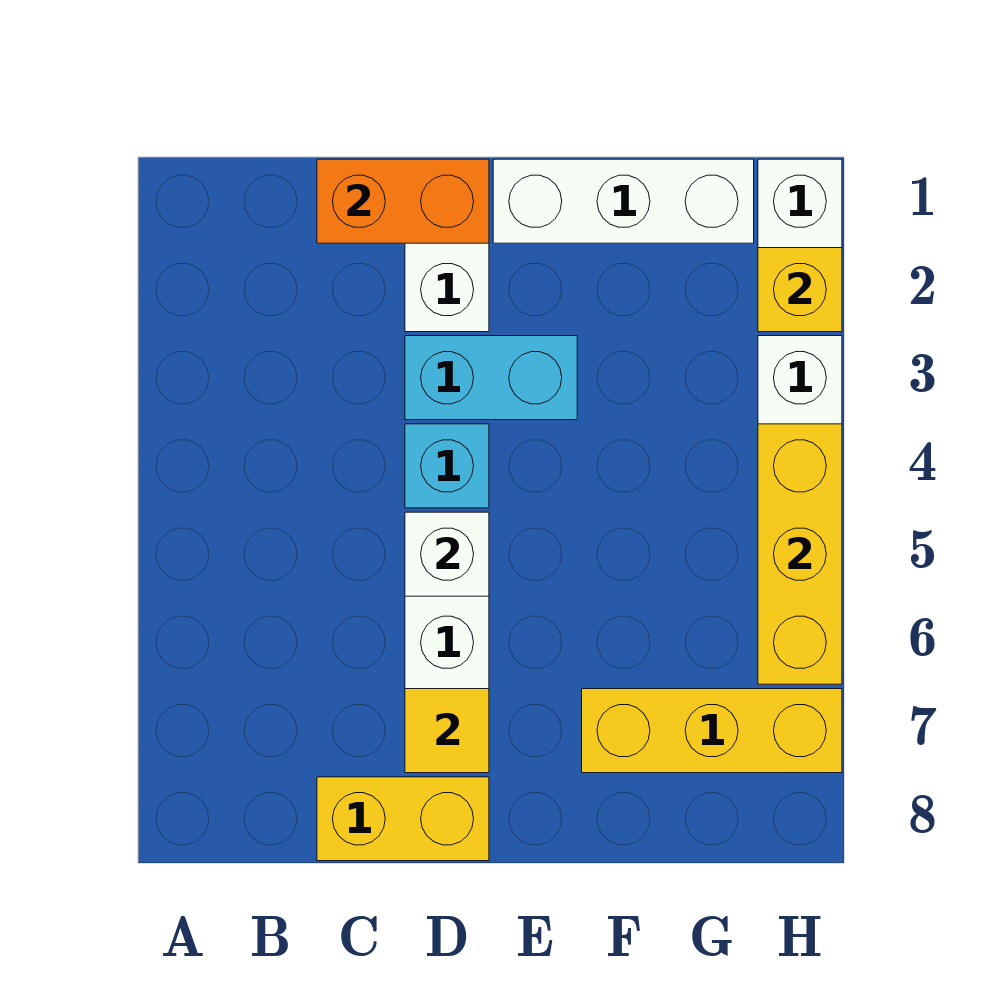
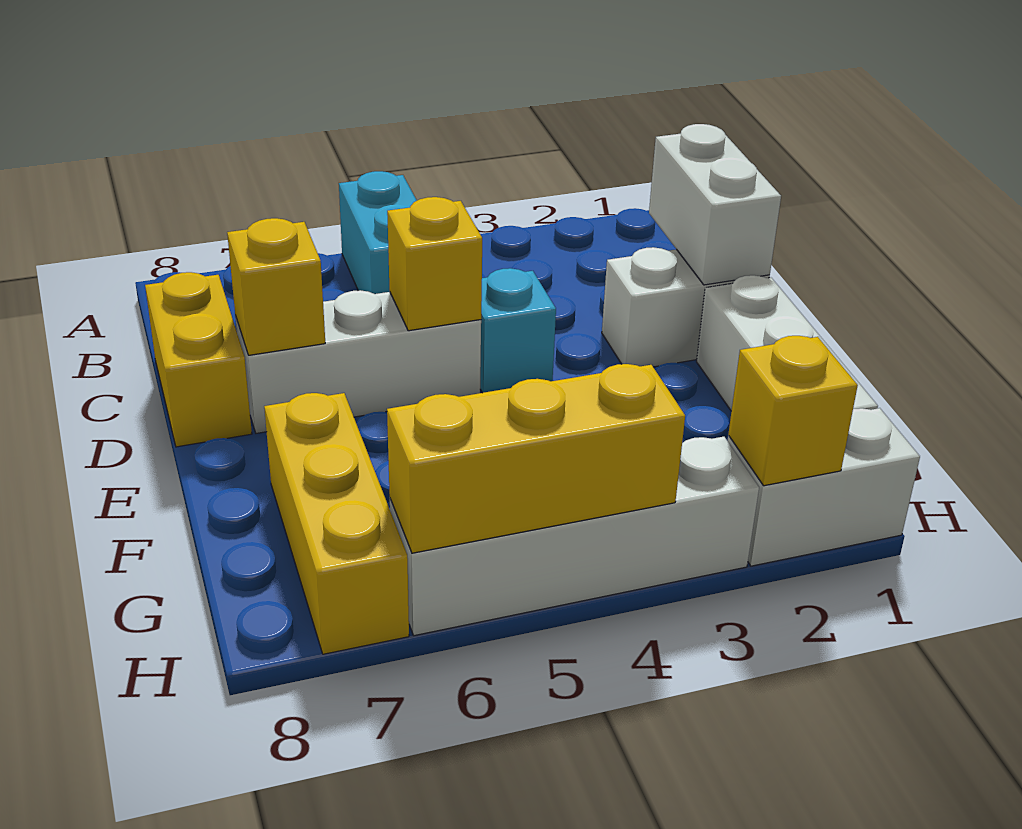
orange brick C1:D1 level 2 -> white brick C1:D1 level 2
cyan brick D3:E3 level 1 -> cyan brick A5:B5 level 1
white brick D5 level 2 -> yellow brick D5 level 2
yellow tile D7 level 2 -> yellow brick D7 level 2

